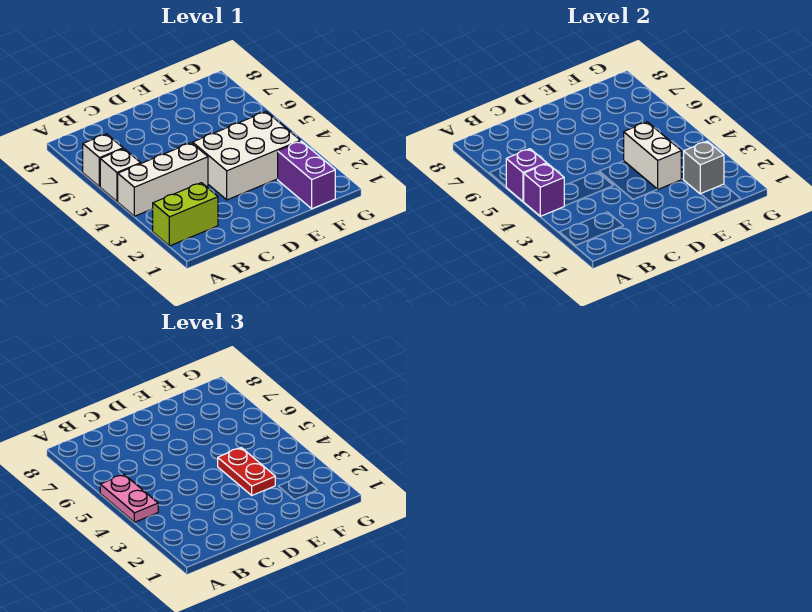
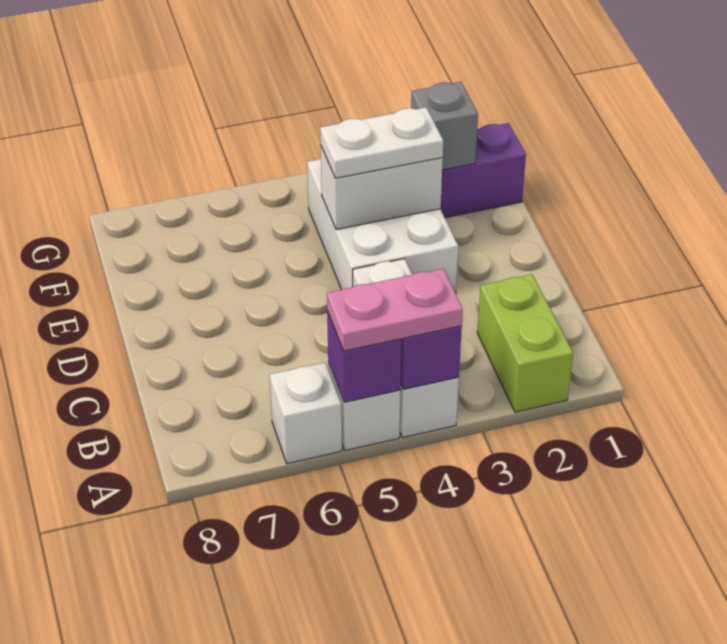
red plate E3:E4 level 3 -> white plate E3:E4 level 3

